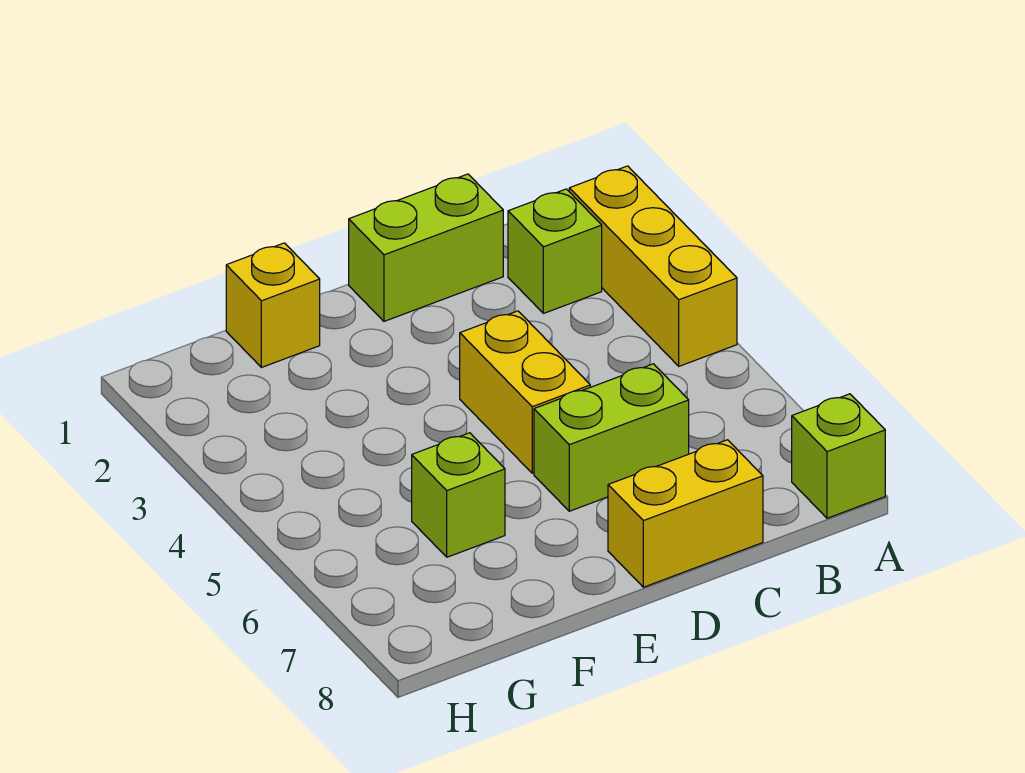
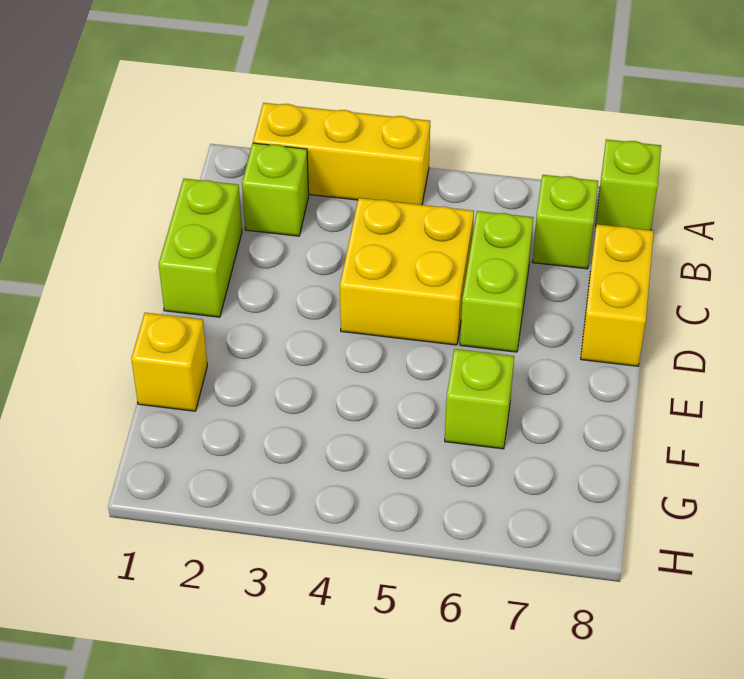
none -> lime brick B7 level 1
yellow brick D4:D5 level 1 -> yellow brick C4:D5 level 1

